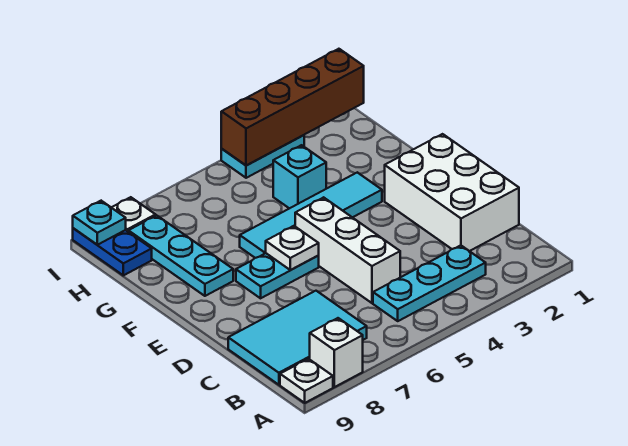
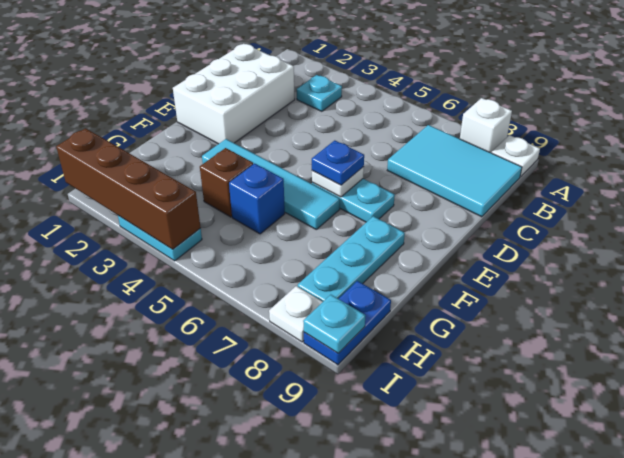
cyan plate B3:B5 level 1 -> cyan plate B3 level 1
white brick C5:E5 level 1 -> none
none -> blue plate E6 level 3
cyan brick G4 level 1 -> brown brick G4 level 1
none -> blue brick G5 level 1

